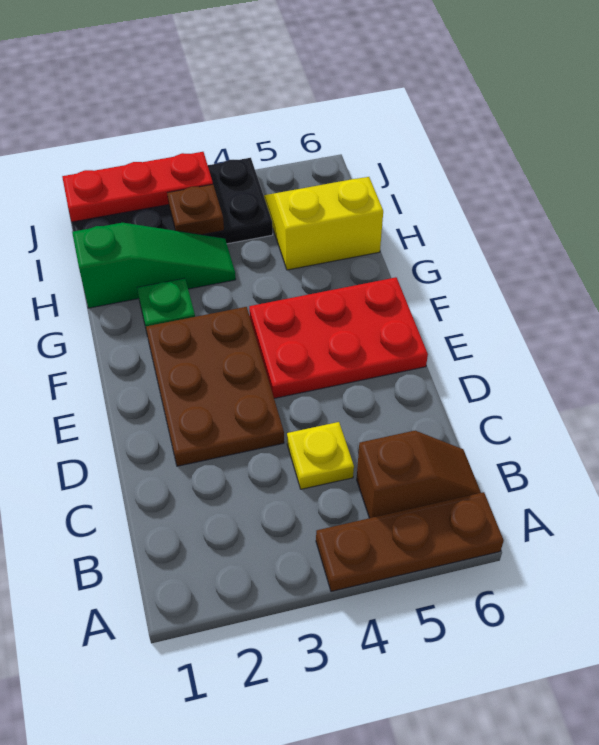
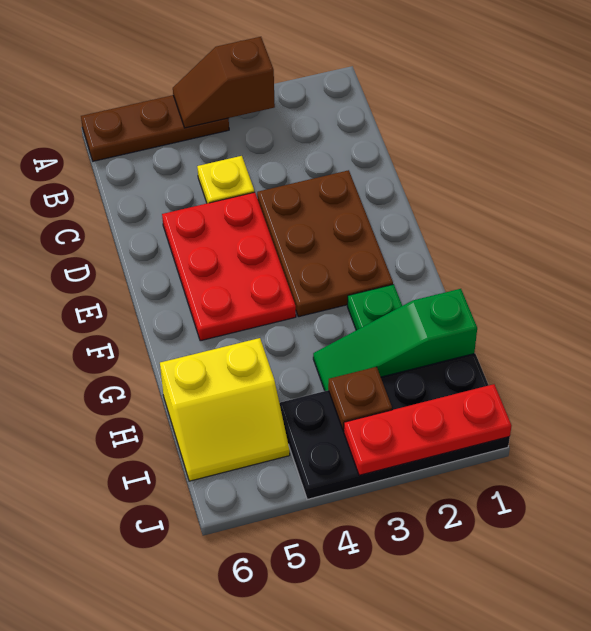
brown slope B5:B6 level 1 top 5 -> brown slope A3:A4 level 2 top 3
red plate E4:F6 level 1 -> red plate D4:F5 level 1

